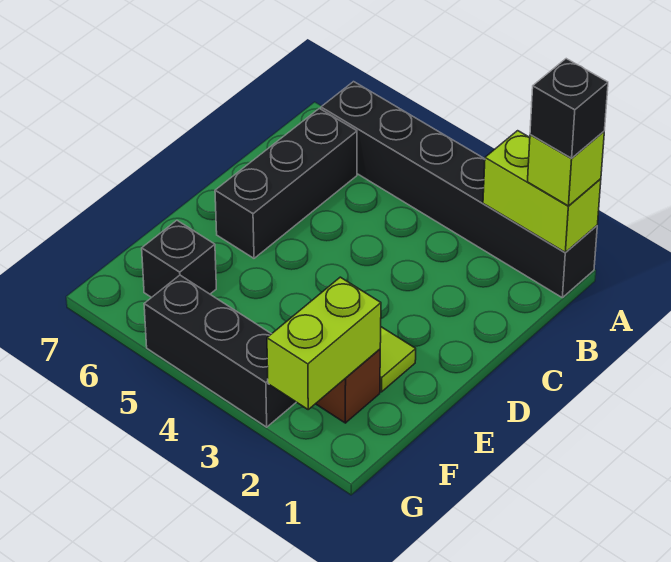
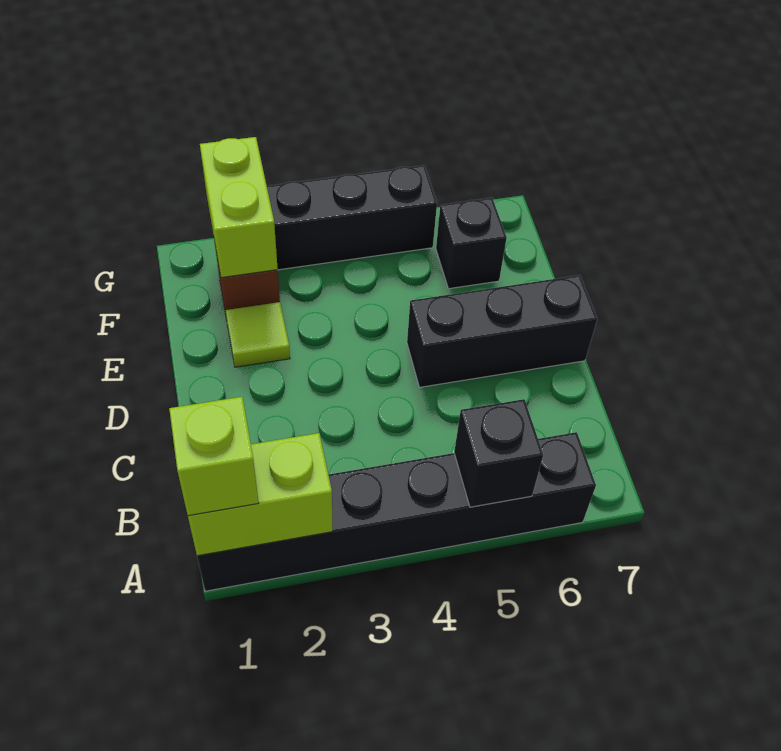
black brick A1 level 4 -> black brick A5 level 2
black brick B6:D6 level 1 -> black brick D5:D7 level 1

